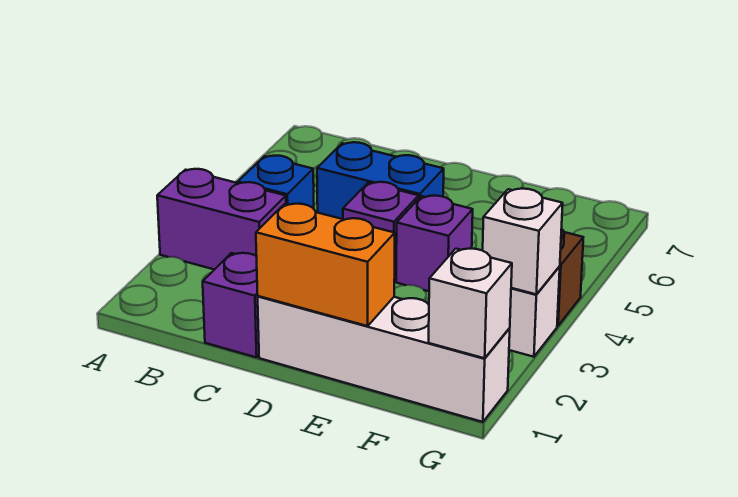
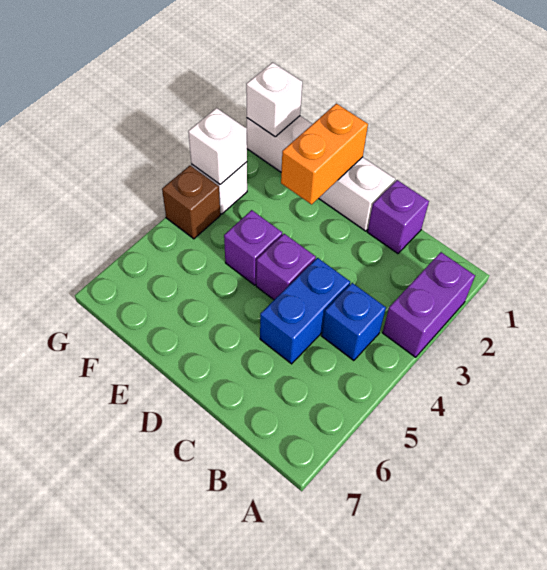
purple brick A3:B3 level 1 -> purple brick A2:A3 level 1
blue brick C5:D5 level 1 -> blue brick C4:C5 level 1
orange brick D1:E1 level 2 -> orange brick E1:E2 level 2

